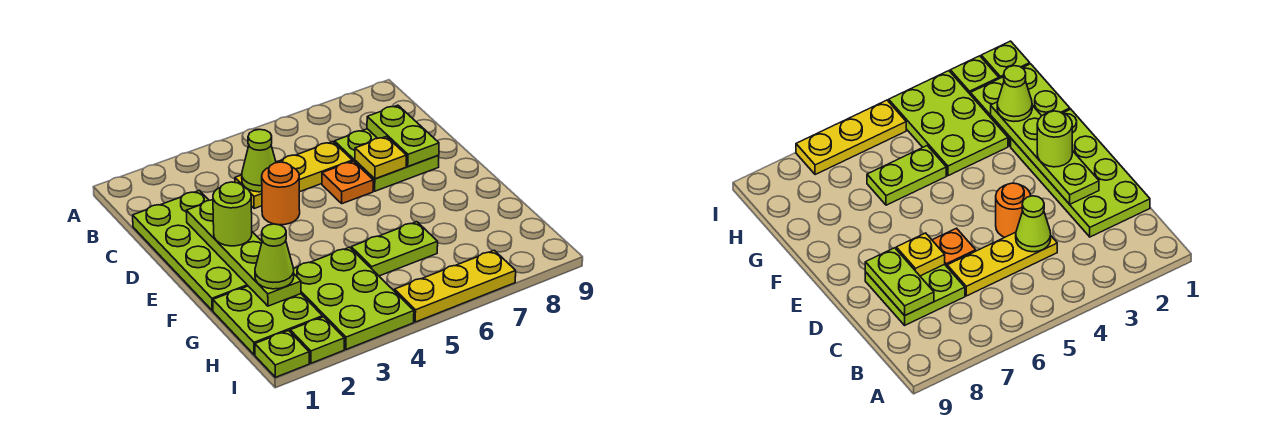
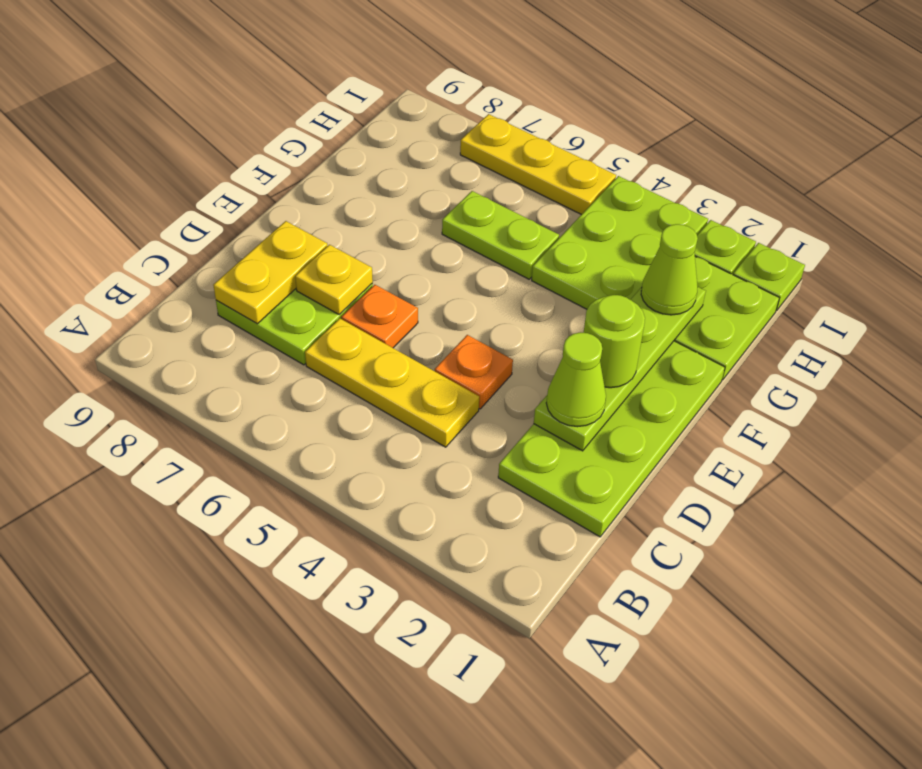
lime cone C4 level 2 -> lime cone D2 level 3
lime plate C8:D8 level 2 -> yellow plate C8:D8 level 2
orange round brick D4 level 1 -> orange plate D4 level 1

